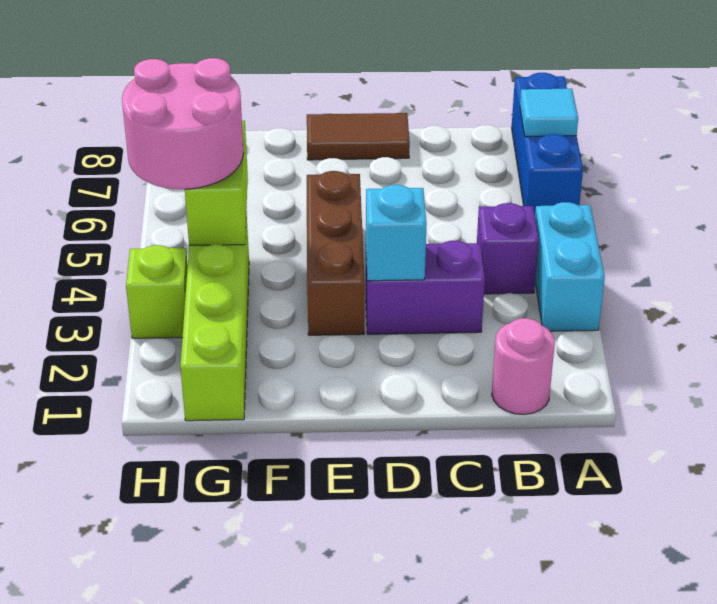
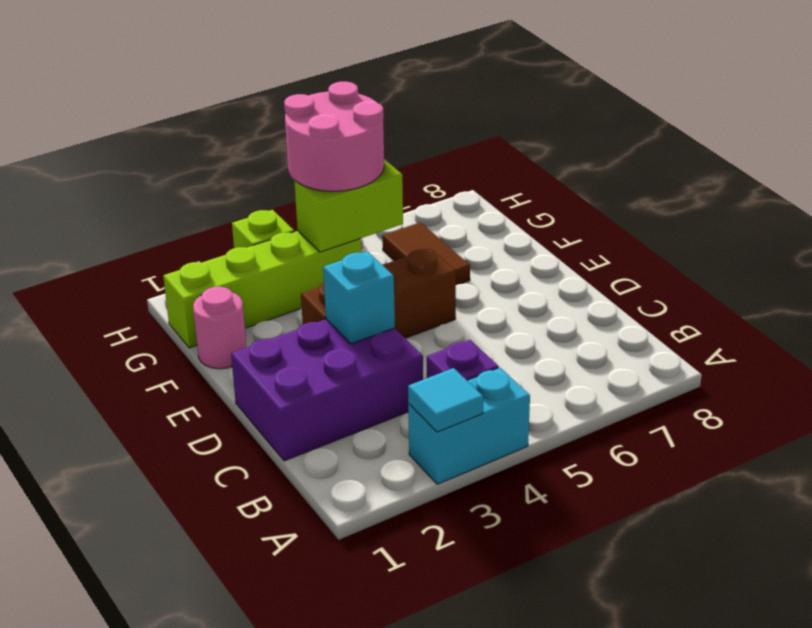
blue brick A6:A8 level 1 -> none
cyan tile A7 level 2 -> cyan tile A3 level 2
pink round brick B1 level 1 -> pink round brick F1 level 1
purple brick C3:D3 level 1 -> purple brick C1:D3 level 1
brown tile D8:E8 level 1 -> brown tile F6:G6 level 1

